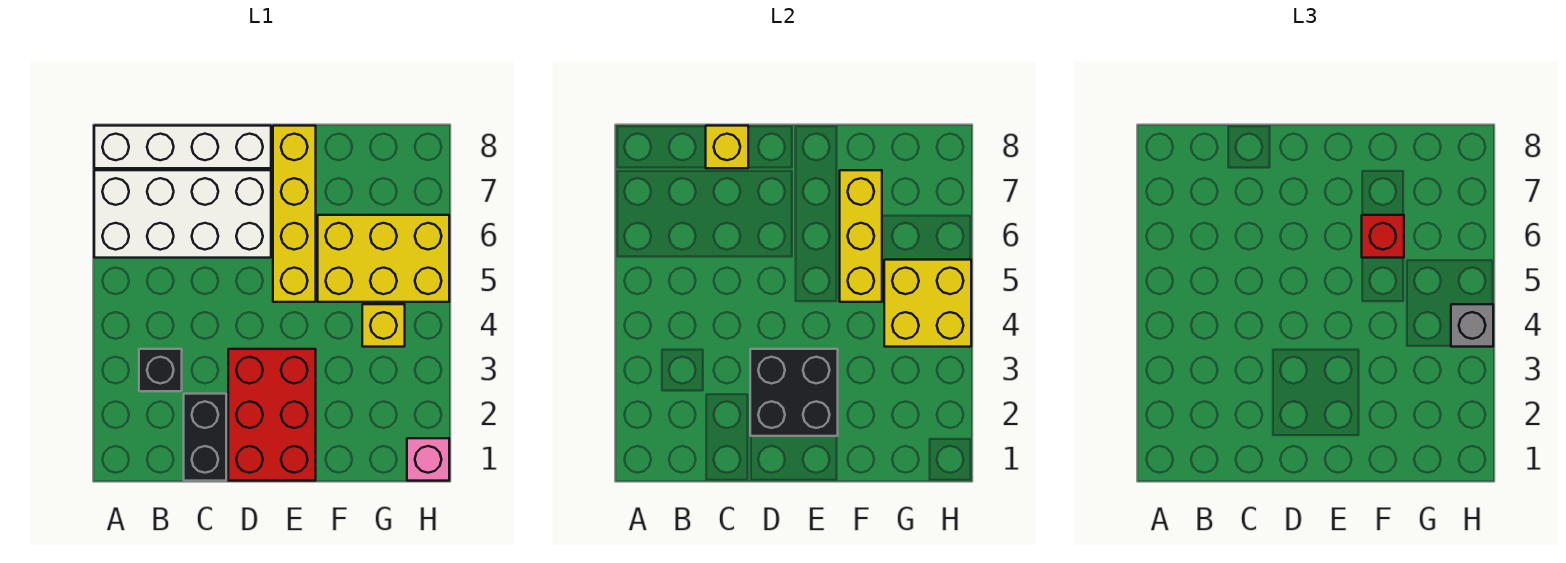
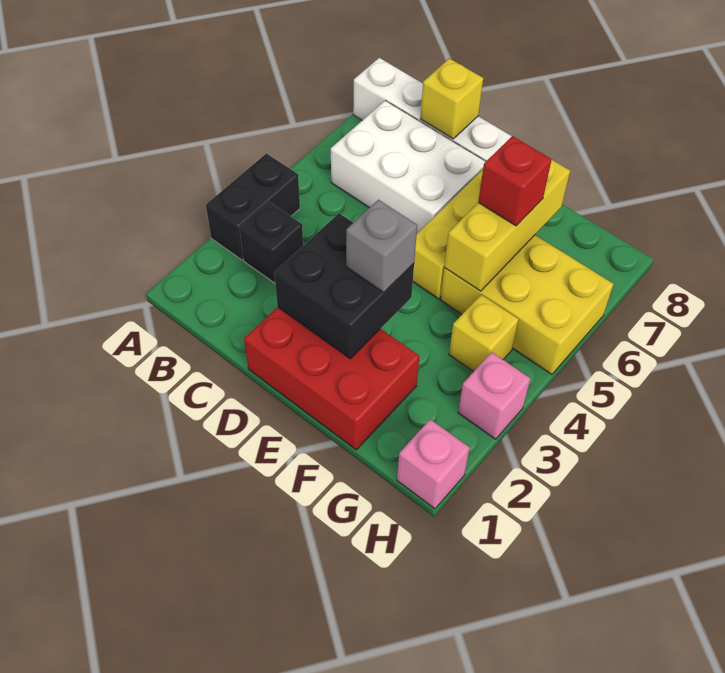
white brick A6:D7 level 1 -> white brick B6:D7 level 1
black brick C1:C2 level 1 -> black brick A3:A4 level 1
red brick D1:E3 level 1 -> red brick D1:F2 level 1
yellow brick G4:H5 level 2 -> none
none -> pink brick H3 level 1
grey brick H4 level 3 -> grey brick E3 level 3

